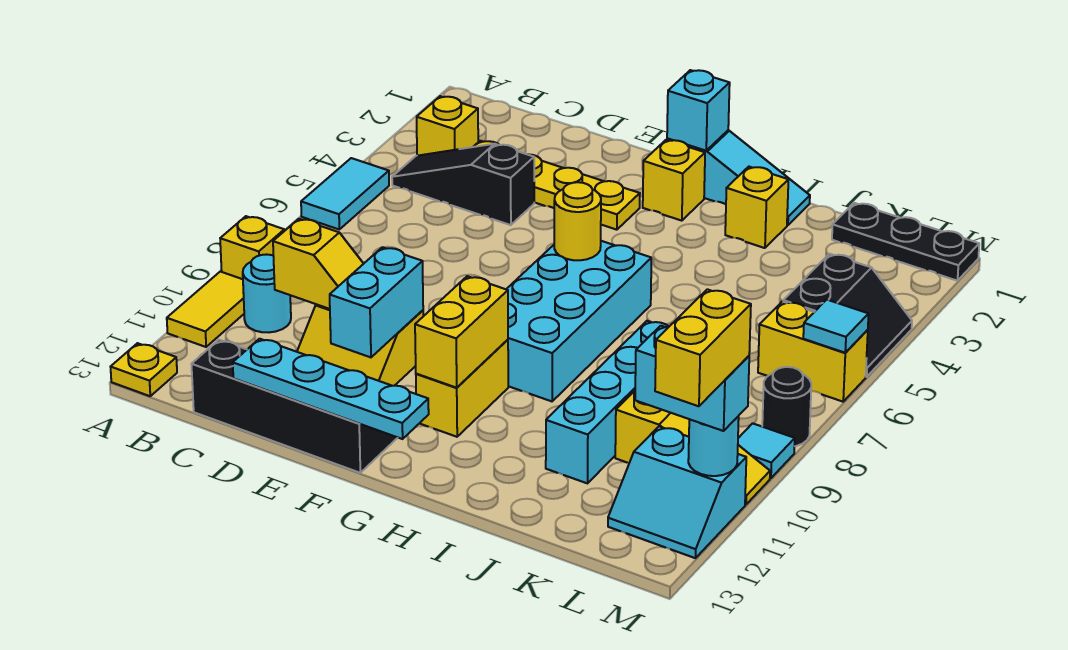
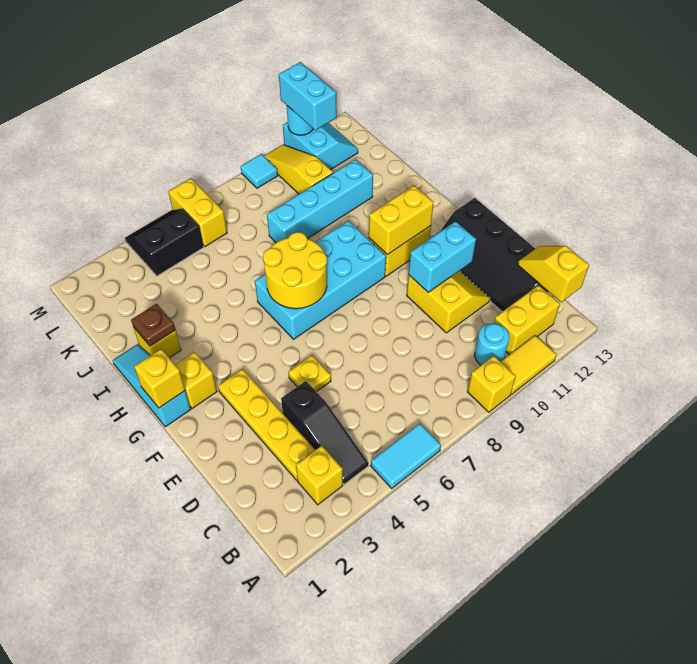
yellow plate A13 level 1 -> yellow plate E5 level 1
yellow slope C10:D10 level 2 top C -> yellow slope B13:C13 level 2 top B
cyan plate D13:G13 level 2 -> none
cyan brick G1 level 2 -> yellow brick G1 level 2
yellow round brick G6 level 2 -> yellow round brick G6:H7 level 2
none -> brown plate I2 level 2
black plate K1:M1 level 1 -> none
cyan tile M6 level 2 -> none
black round brick M8 level 1 -> none
yellow brick M11:M12 level 4 -> yellow brick B11:B12 level 1

